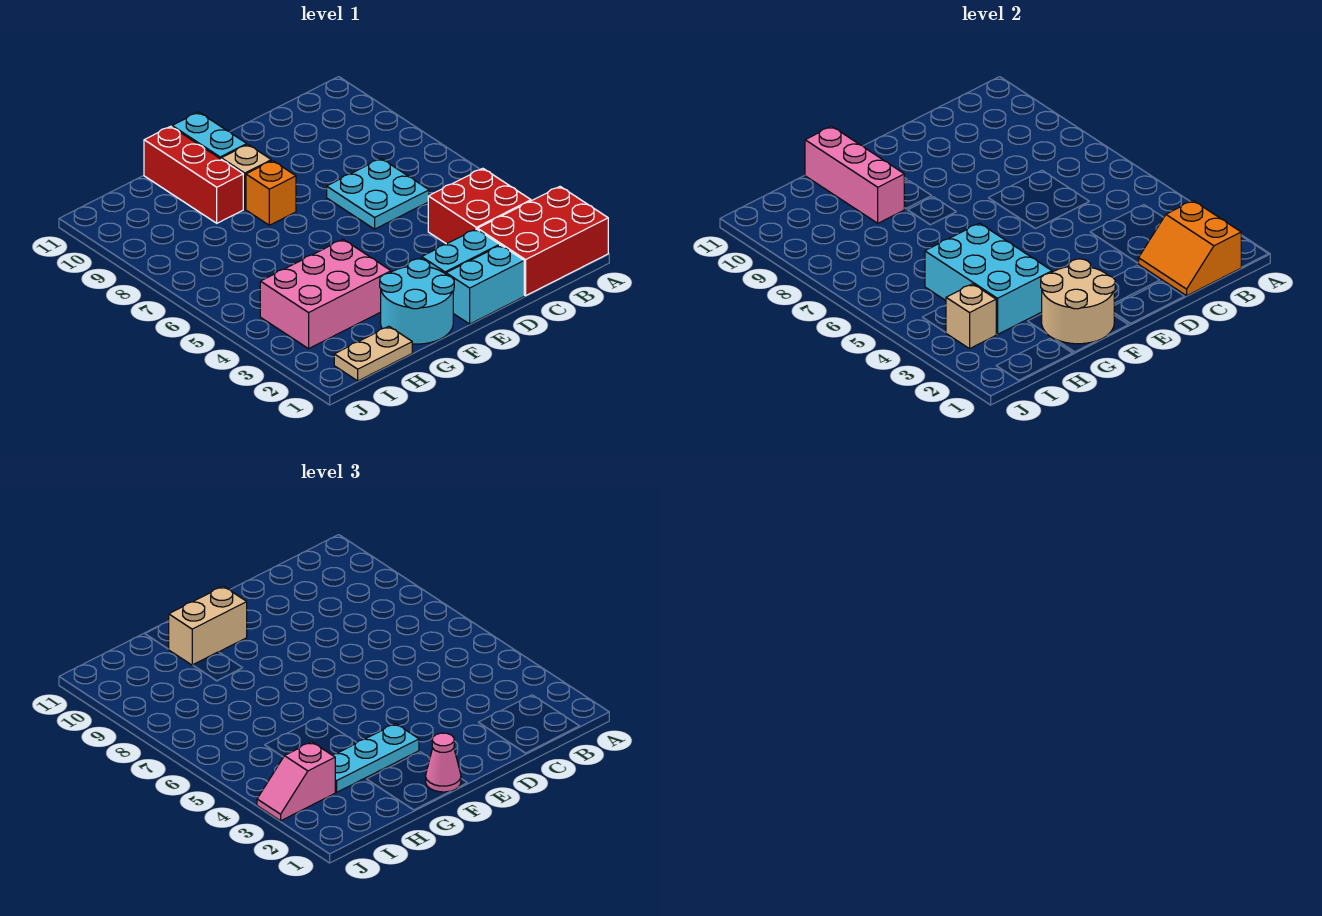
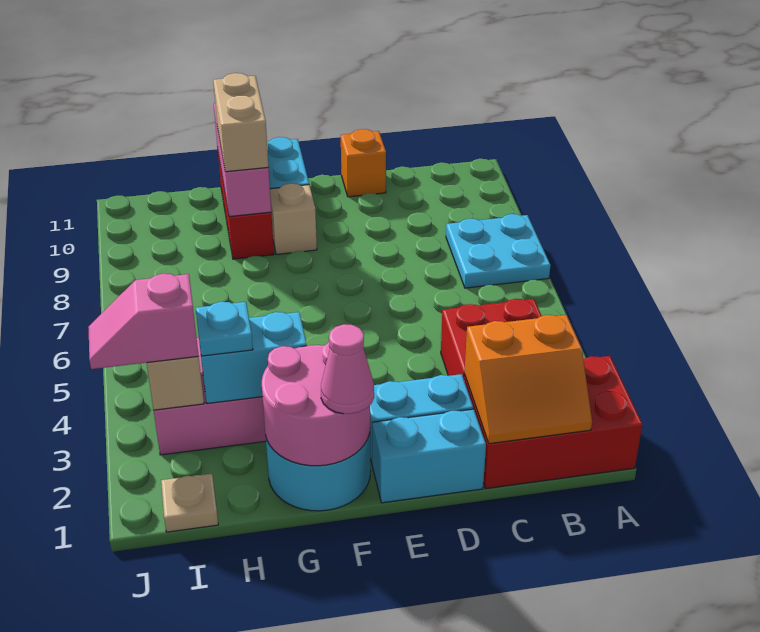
orange slope B1:C2 level 2 top B -> orange slope B1:C2 level 2 top 2
cyan plate C6:D7 level 1 -> cyan plate A7:B8 level 1
tan round brick F1:G2 level 2 -> pink round brick F1:G2 level 2
cyan plate F3:H3 level 3 -> cyan plate H3 level 3
orange brick F8 level 1 -> orange brick D11 level 1
tan brick F10:G10 level 3 -> tan brick G9:G10 level 3
cyan brick G3:H5 level 2 -> cyan brick G3:H3 level 2
tan plate H1:I1 level 1 -> tan plate I1 level 1

